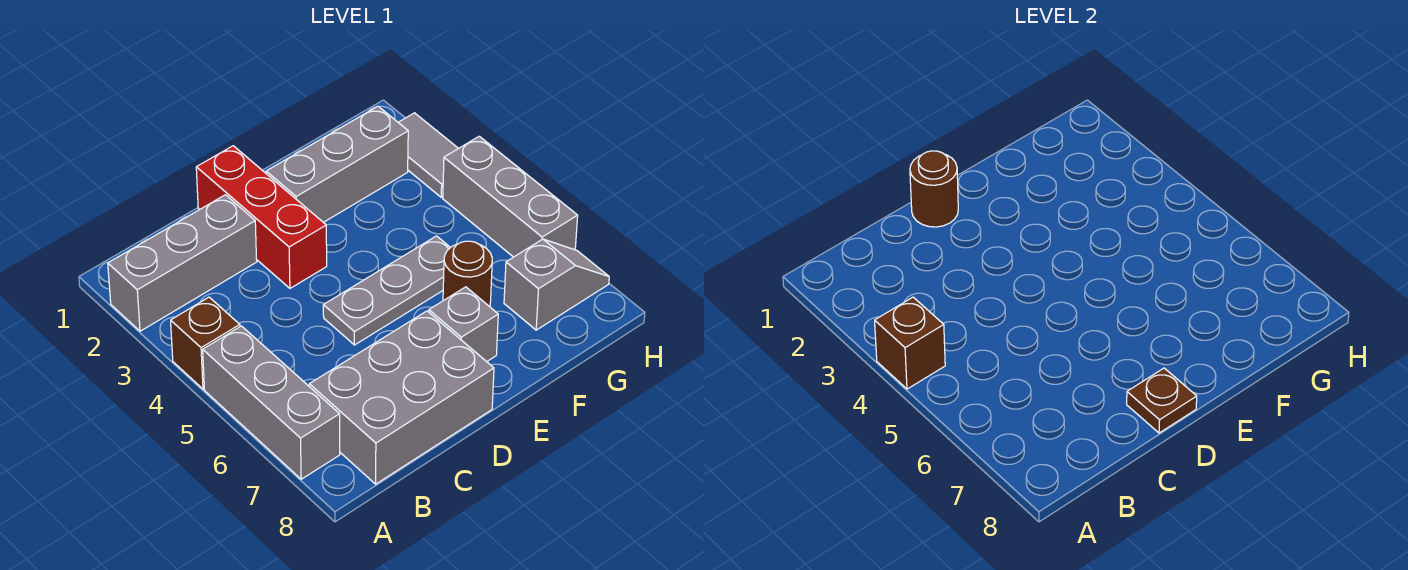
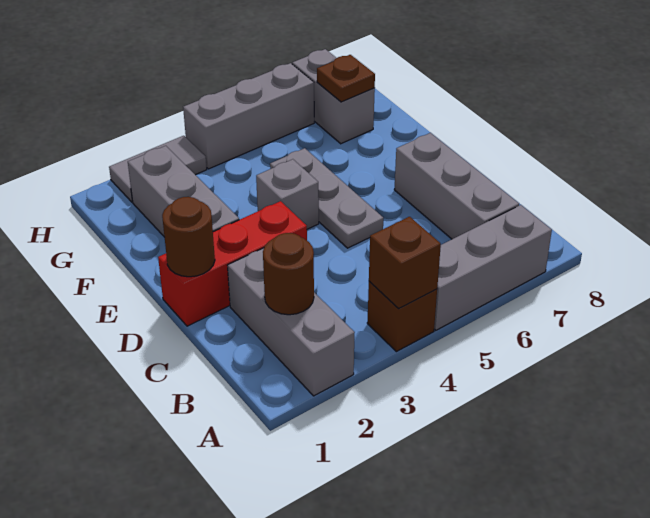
grey brick B7:D8 level 1 -> grey brick B7:D7 level 1
brown plate D8 level 2 -> brown plate G7 level 2
grey brick E7 level 1 -> grey brick E4 level 1
brown round brick F6 level 1 -> brown round brick B2 level 2
grey slope G7:H7 level 1 top G -> grey brick G7:H7 level 1

